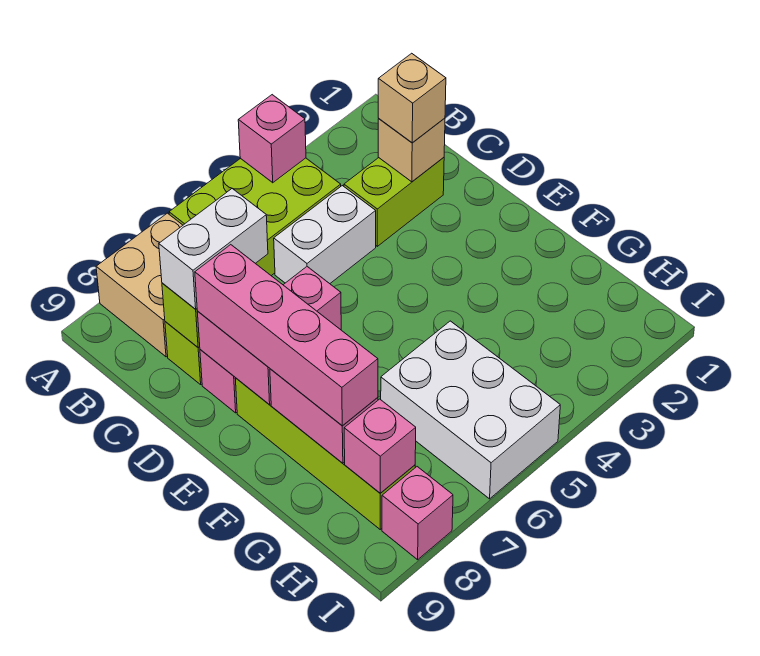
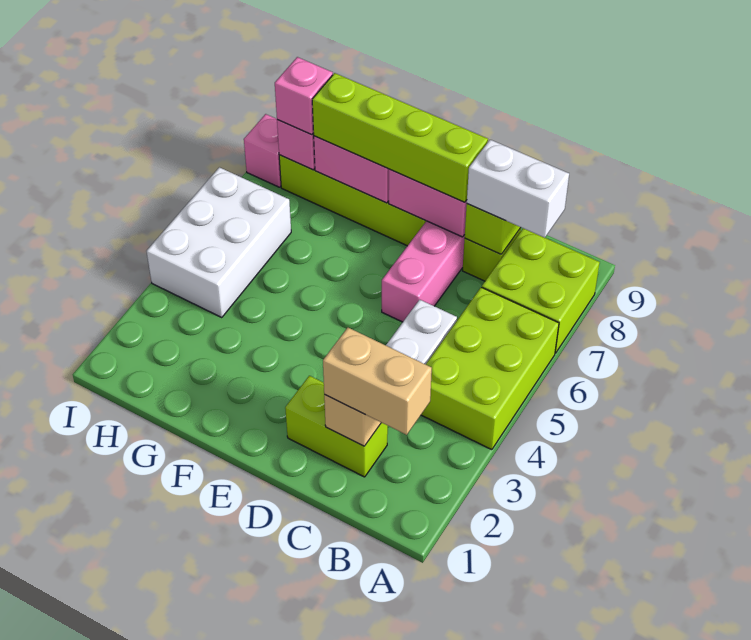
pink brick A4 level 2 -> pink brick H8 level 3
tan brick A7:B8 level 1 -> lime brick A7:B8 level 1
lime brick C2:C3 level 1 -> lime brick C2:D2 level 1
tan brick C2 level 3 -> tan brick B2:C2 level 3
white brick C7:C8 level 3 -> white brick B8:C8 level 3
pink brick D8:G8 level 3 -> lime brick D8:G8 level 3
white brick G5:I6 level 1 -> white brick H4:I6 level 1

